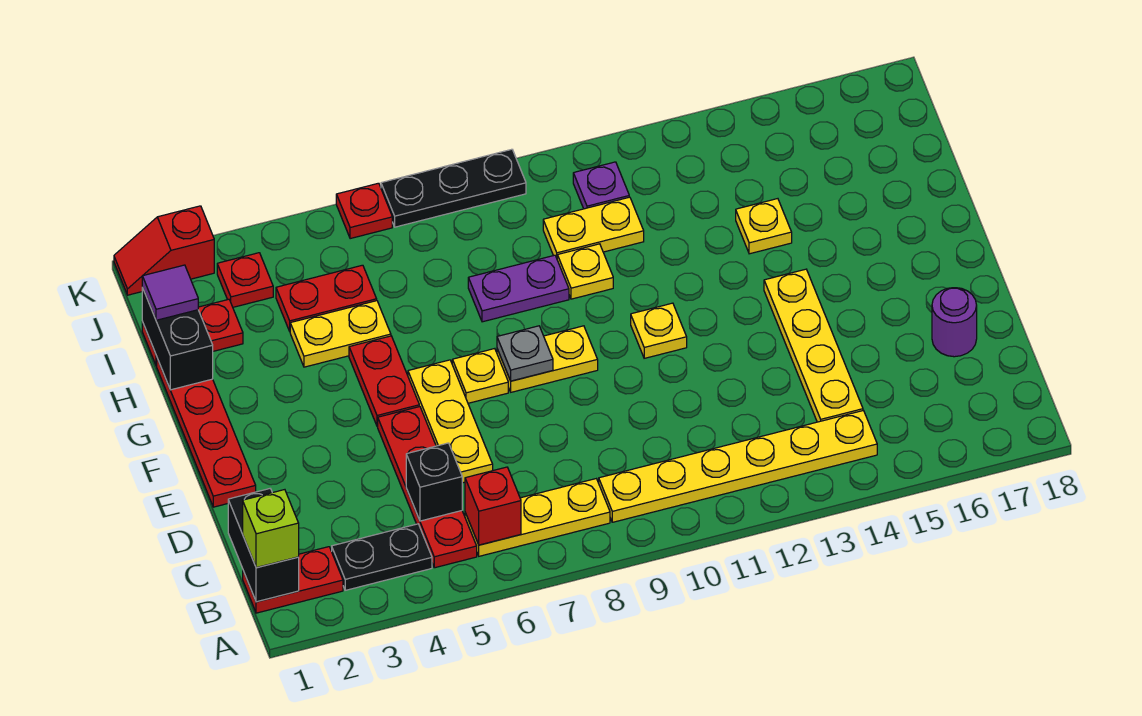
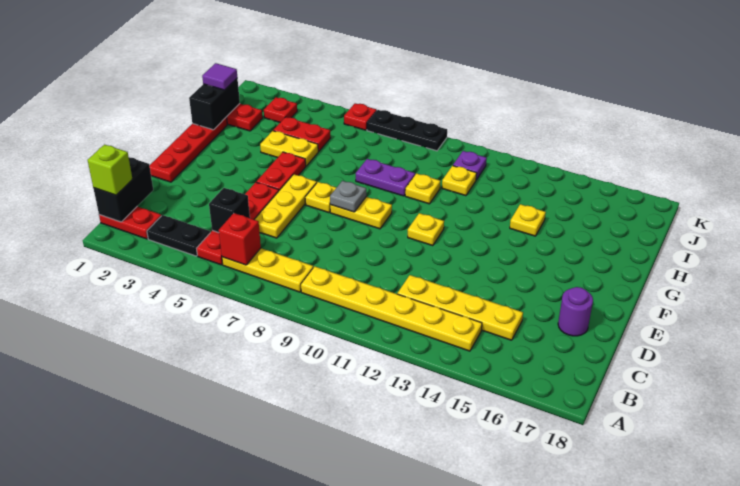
yellow plate C14:F14 level 1 -> yellow plate C12:C15 level 1
yellow plate I10:I11 level 1 -> yellow plate I11 level 1
red slope K1:K2 level 1 top 2 -> none

